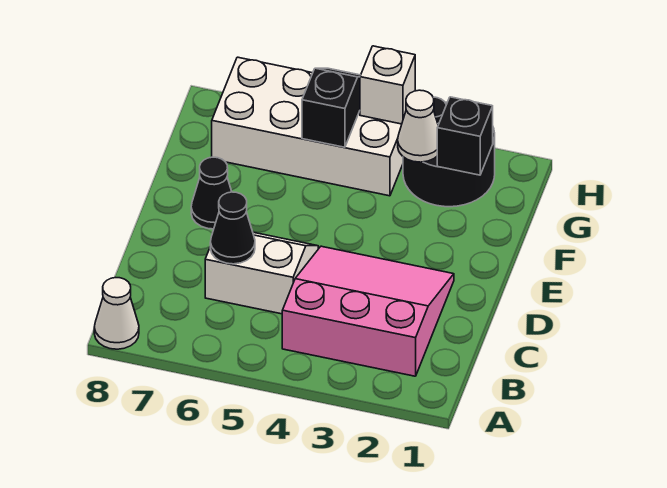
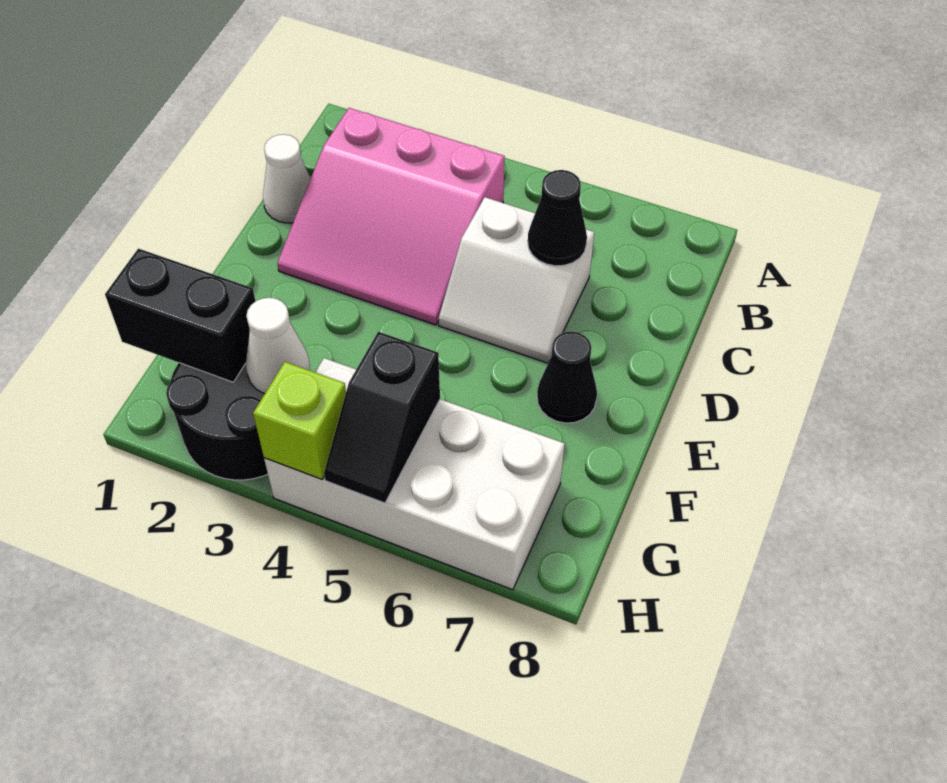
white cone A8 level 1 -> white cone C1 level 1
black brick G2 level 2 -> black brick G1:G2 level 2
white brick H4 level 2 -> lime brick H4 level 2

